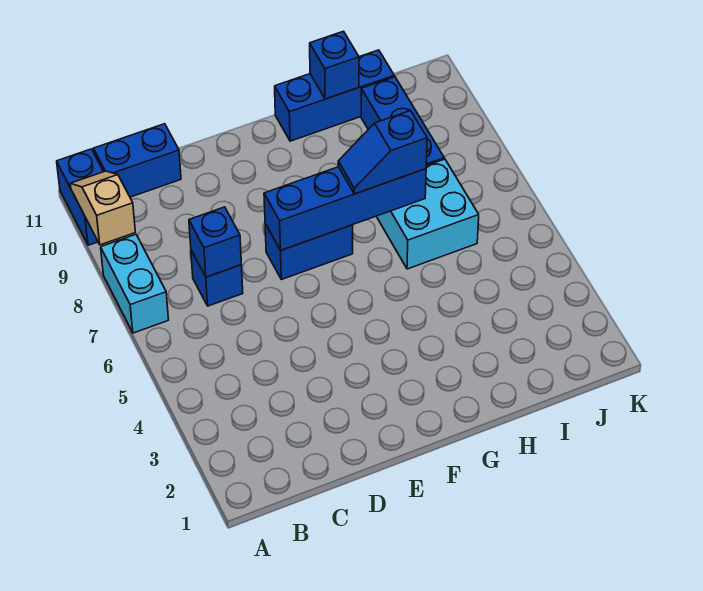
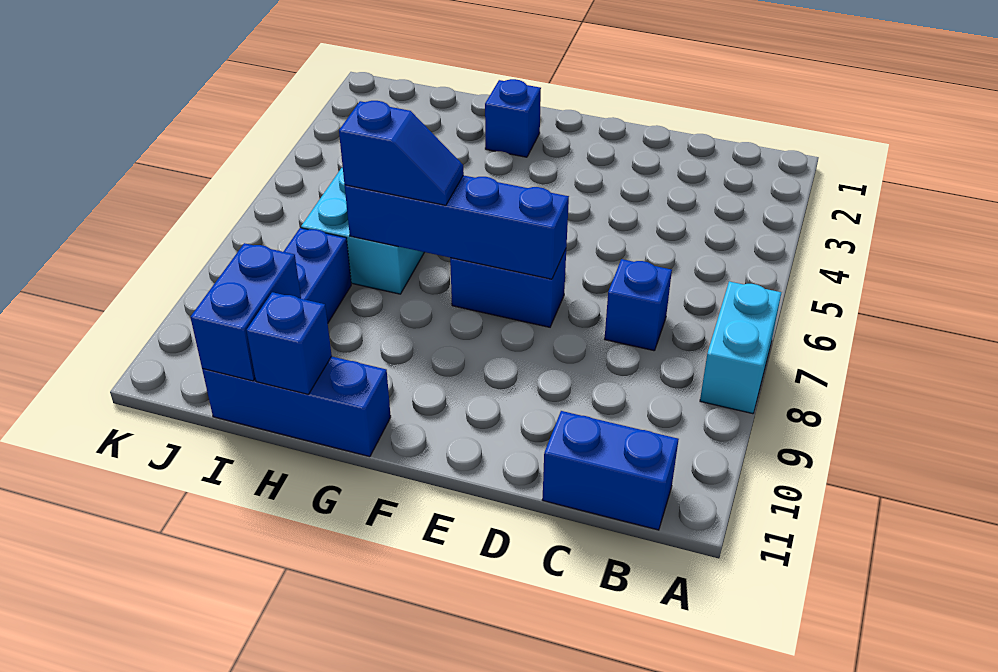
tan slope A9:A10 level 2 top 9 -> none
blue brick A10:A11 level 1 -> blue brick I10:I11 level 2
blue brick C7 level 2 -> blue brick G2 level 1

